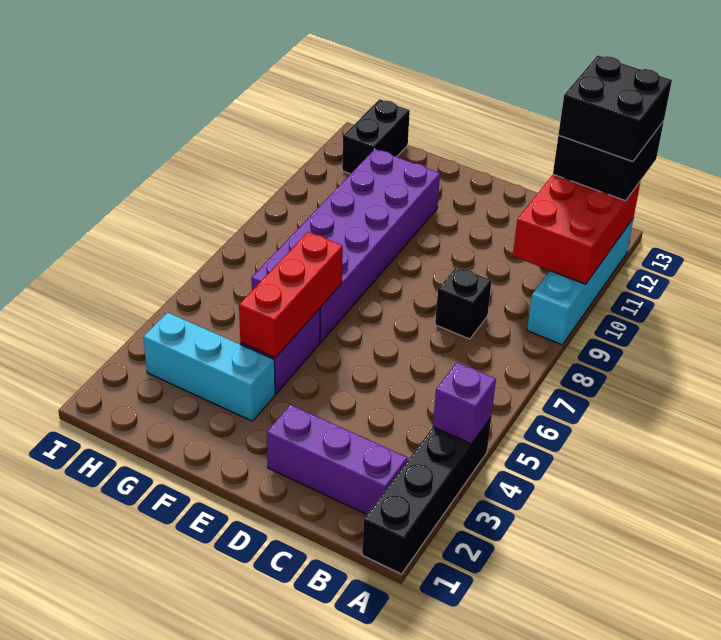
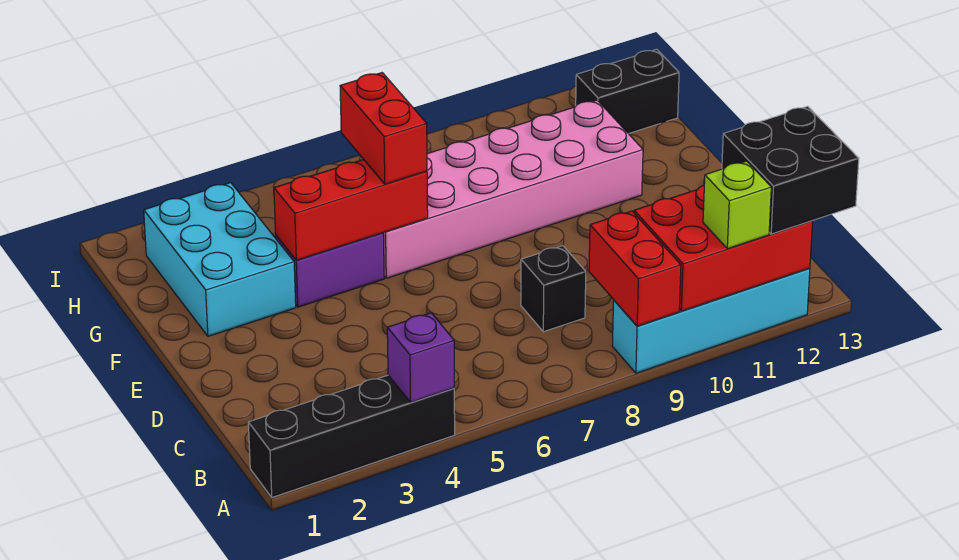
none -> red brick A9:B9 level 2
none -> lime brick A11 level 3
black brick A12:B13 level 4 -> none
purple brick B2:D2 level 1 -> none
cyan brick F3:H3 level 1 -> cyan brick F2:H3 level 1
purple brick F6:G11 level 1 -> pink brick F6:G11 level 1
none -> red brick F6:G6 level 3

